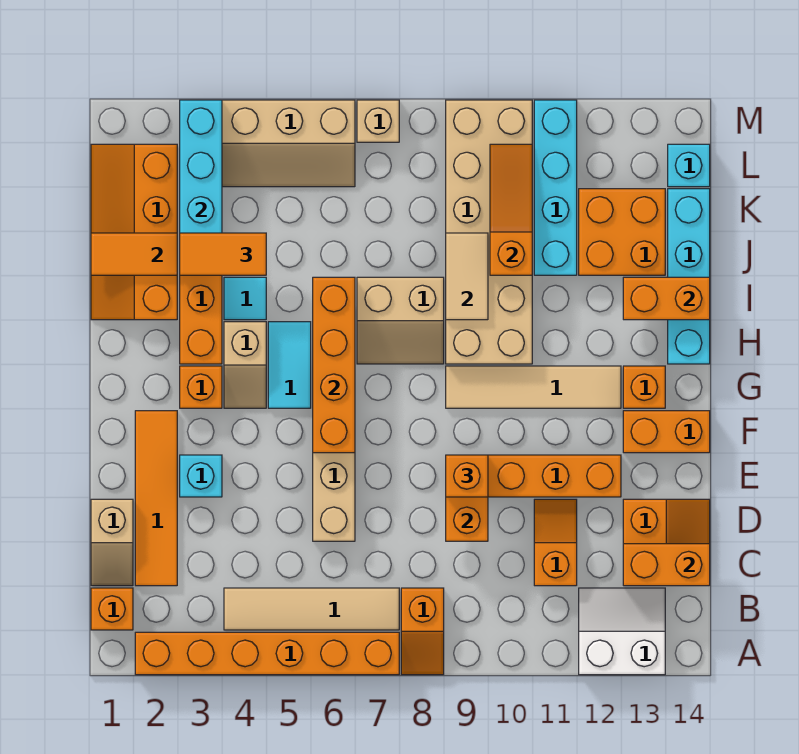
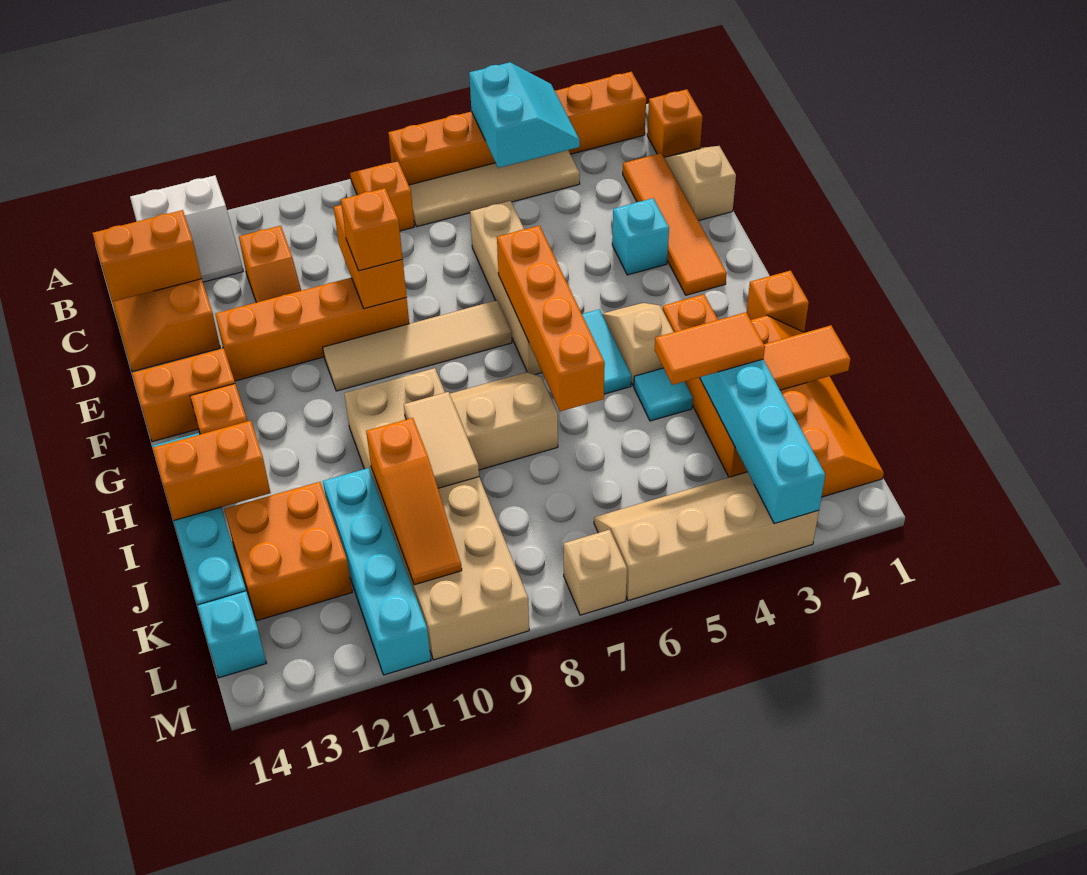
none -> cyan slope A4:B5 level 2 top 5
orange brick G3 level 1 -> orange brick H1 level 1
tan tile G9:G12 level 1 -> tan tile F7:F10 level 1

